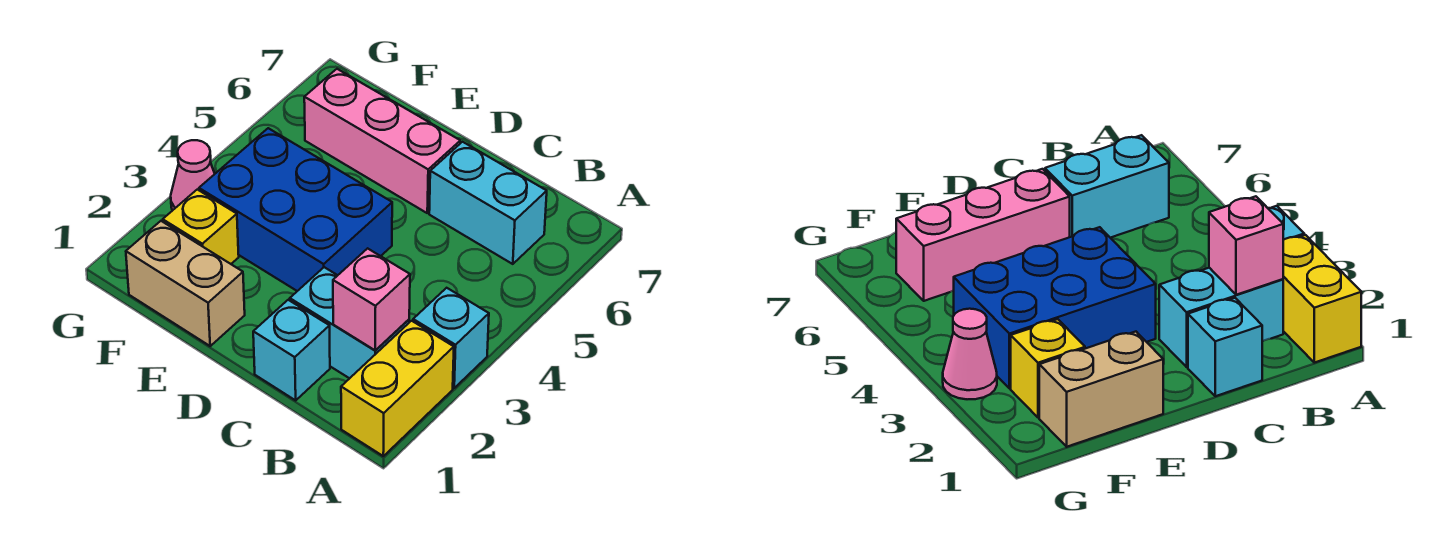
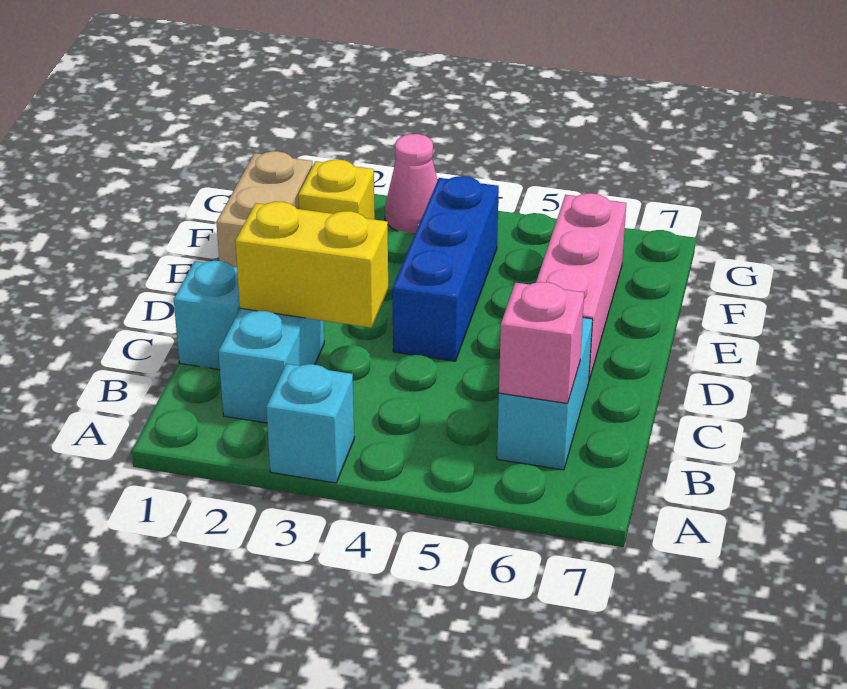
yellow brick A1:A2 level 1 -> yellow brick C2:C3 level 2
pink brick B2 level 2 -> pink brick B6 level 2
blue brick D3:F4 level 1 -> blue brick D4:F4 level 1

